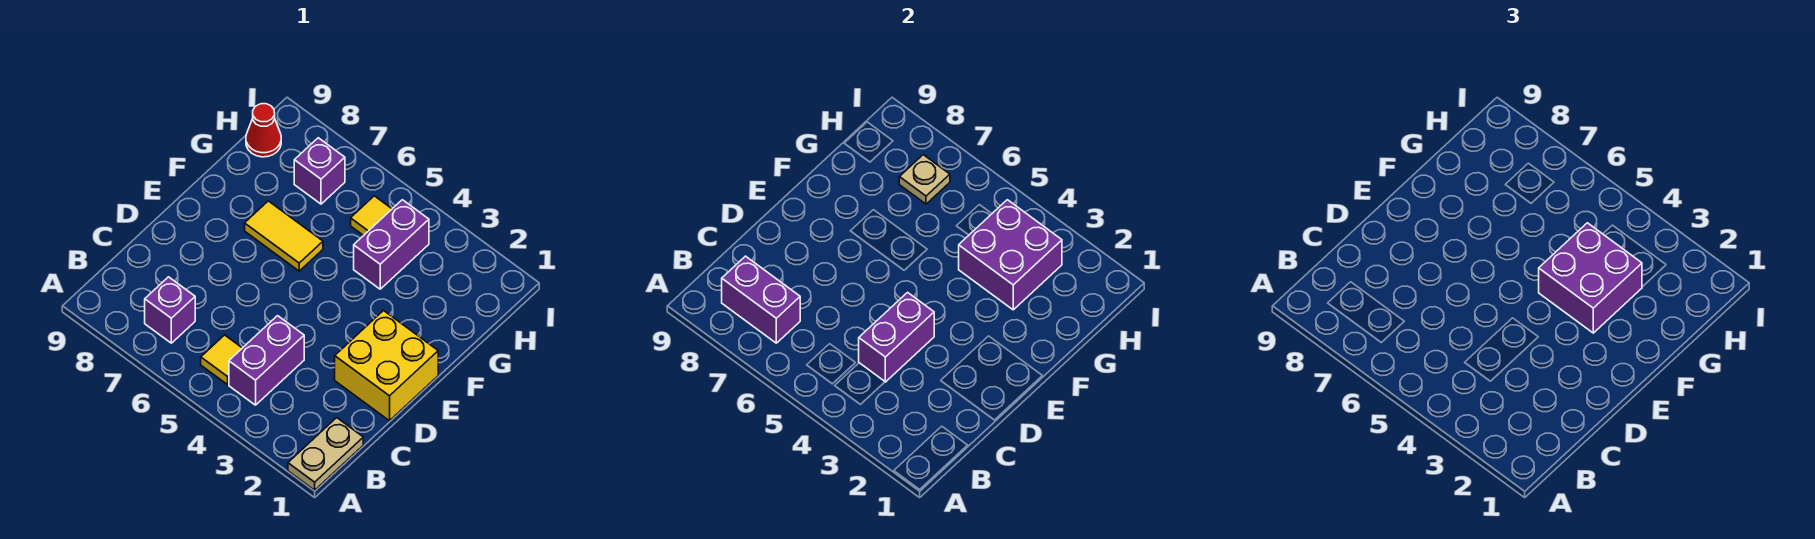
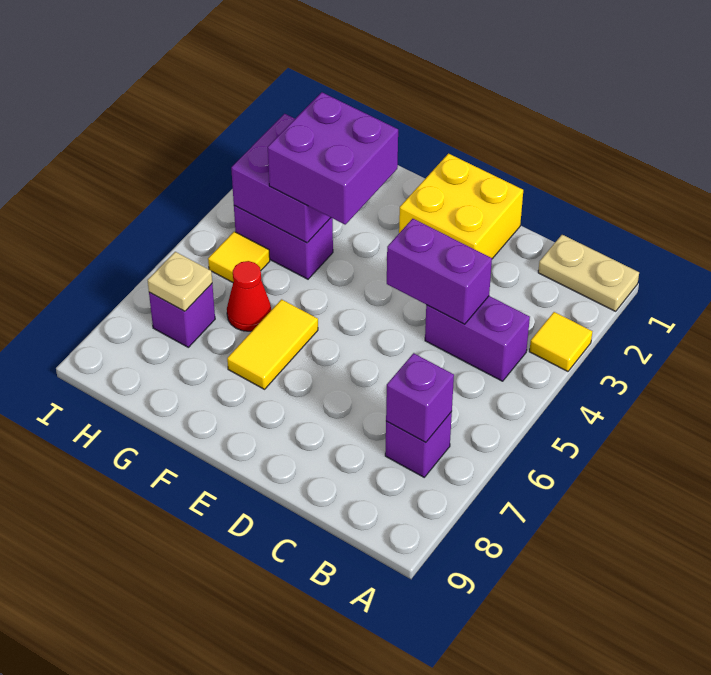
yellow tile B5 level 1 -> yellow tile A3 level 1
purple brick B7:B8 level 2 -> purple brick B7 level 2
red cone H9 level 1 -> red cone G6 level 1

